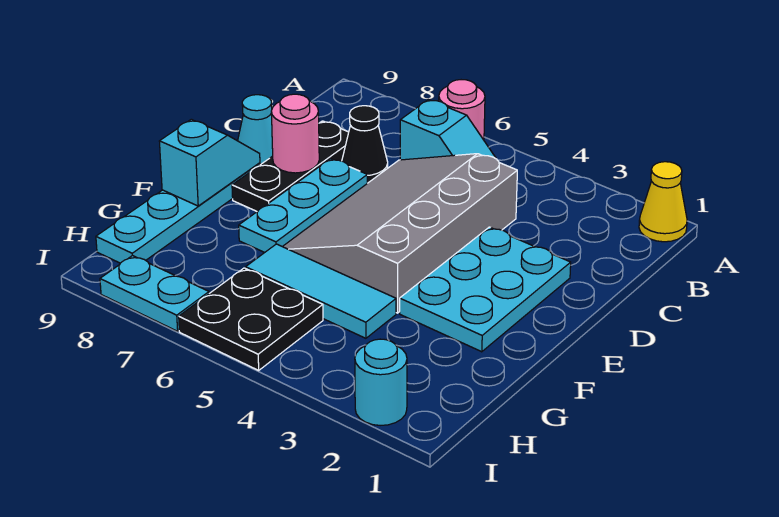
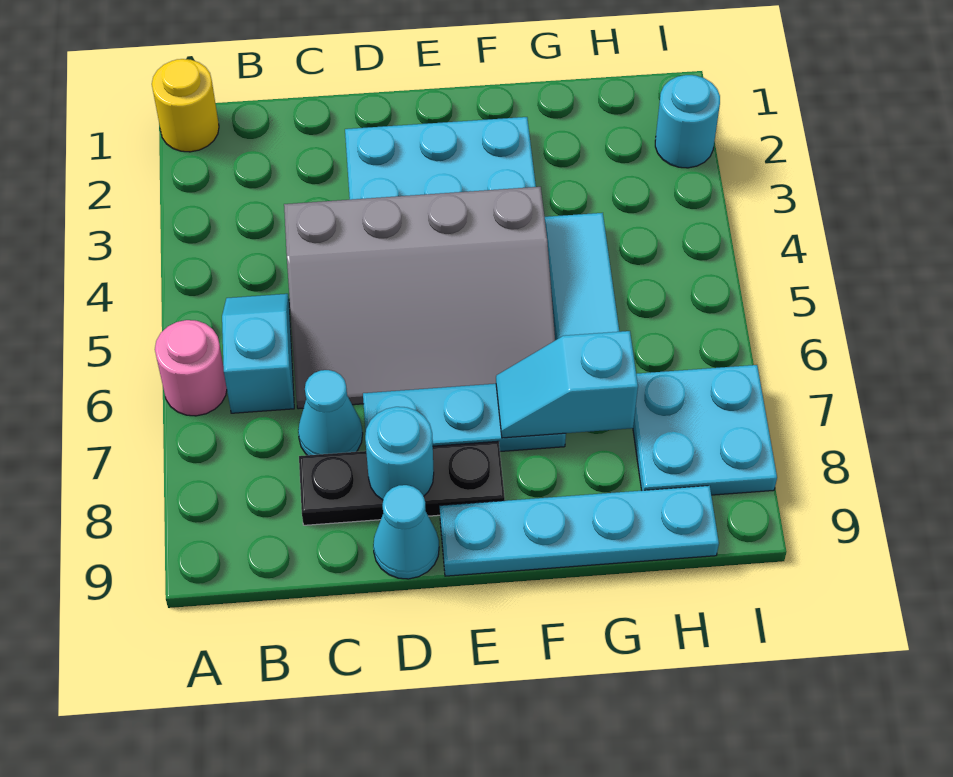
yellow cone A1 level 1 -> yellow round brick A1 level 1
black cone C7 level 1 -> cyan cone C7 level 1
pink round brick D8 level 2 -> cyan round brick D8 level 2
cyan slope E9:F9 level 2 top F -> cyan slope F7:G7 level 2 top G
black plate H5:I6 level 1 -> none
cyan plate I7:I8 level 1 -> cyan plate H7:I8 level 1

